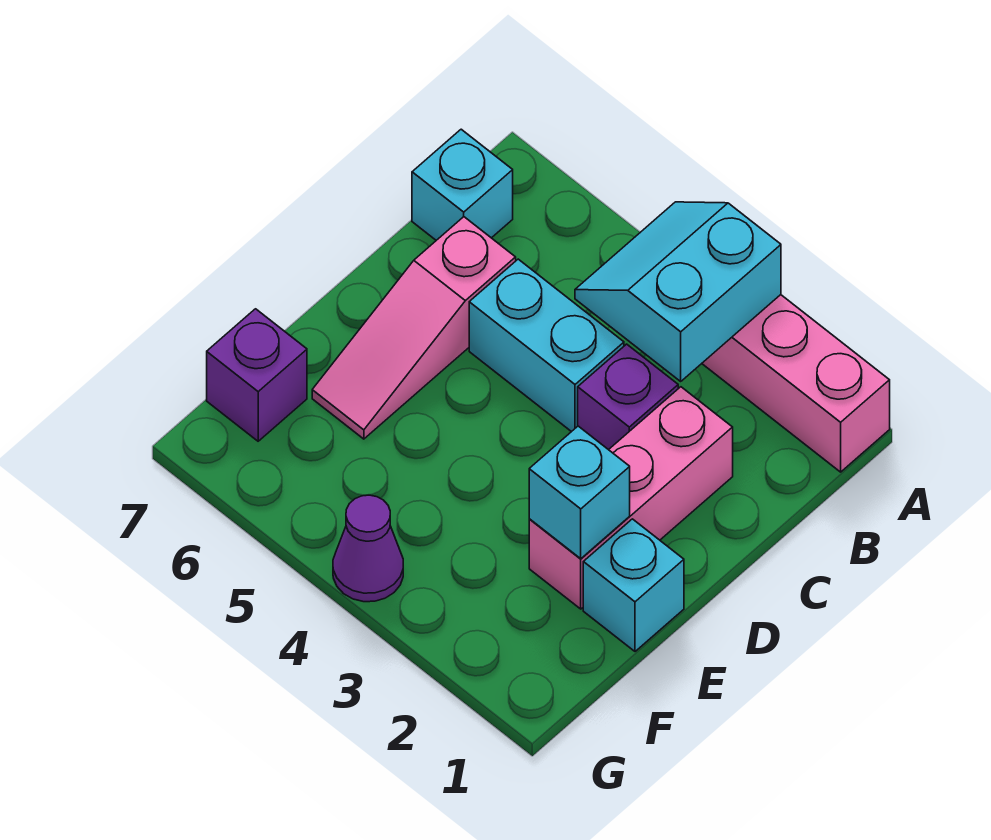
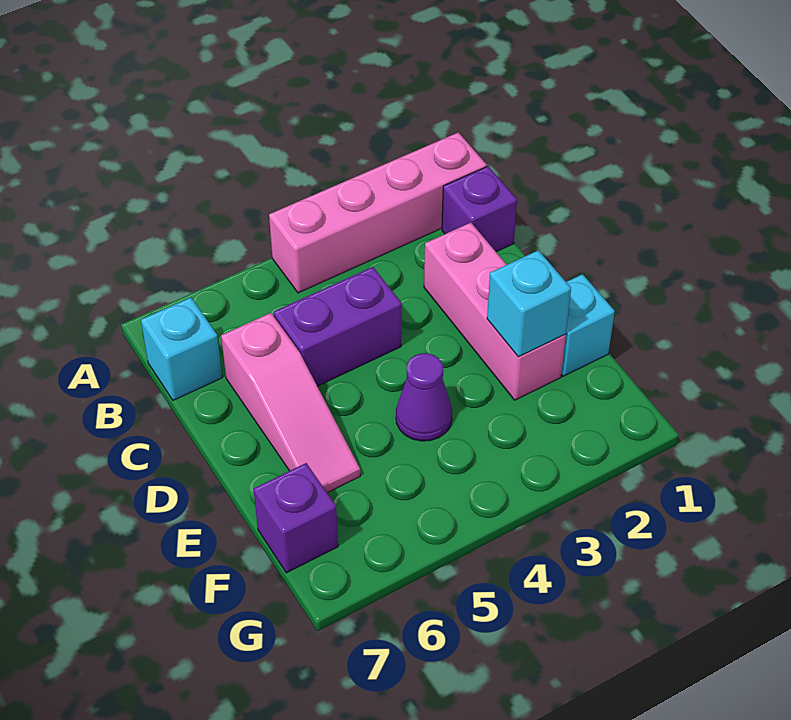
cyan slope A3:B4 level 2 top 3 -> none
purple brick C3 level 1 -> purple brick B1 level 1
cyan brick C4:C5 level 1 -> purple brick C4:C5 level 1
purple cone G4 level 1 -> purple cone E4 level 1

